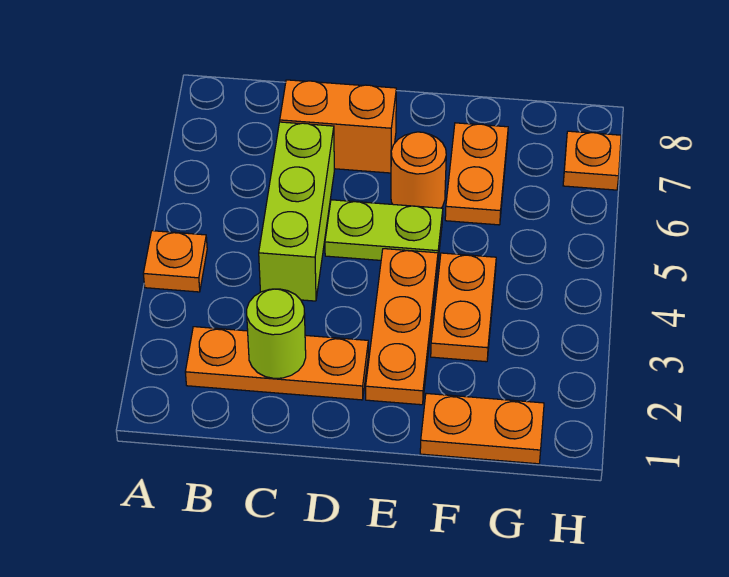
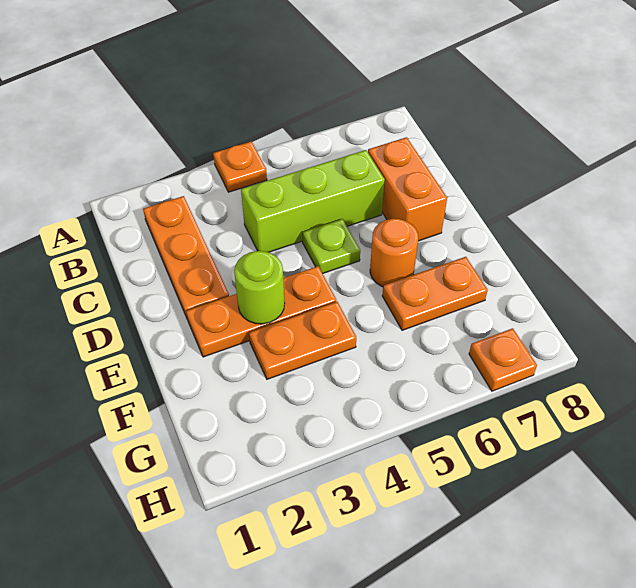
lime round brick C2 level 2 -> lime round brick E3 level 2
lime plate D5:E5 level 1 -> lime plate D5 level 1
orange plate F1:G1 level 1 -> none

